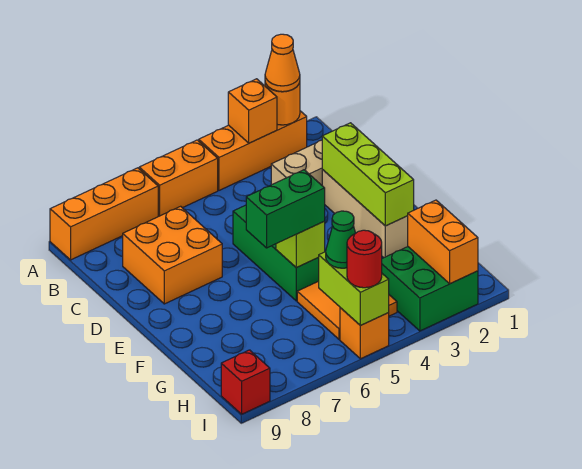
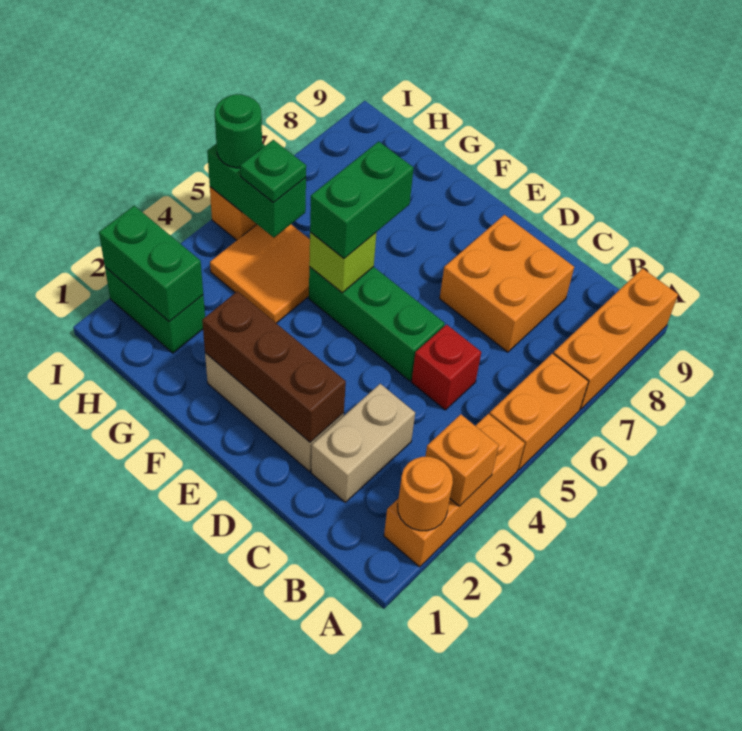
orange cone A2 level 3 -> none
lime brick D2:F2 level 2 -> brown brick D2:F2 level 2
green brick H2:I3 level 1 -> green brick H2:I2 level 1
orange brick H2:I2 level 2 -> green brick H2:I2 level 2
lime brick H5:I5 level 2 -> green brick H5:I5 level 2
green cone H5 level 3 -> green plate H5 level 3
red round brick I5 level 3 -> green round brick I5 level 3
red brick I9 level 1 -> red brick C5 level 1

